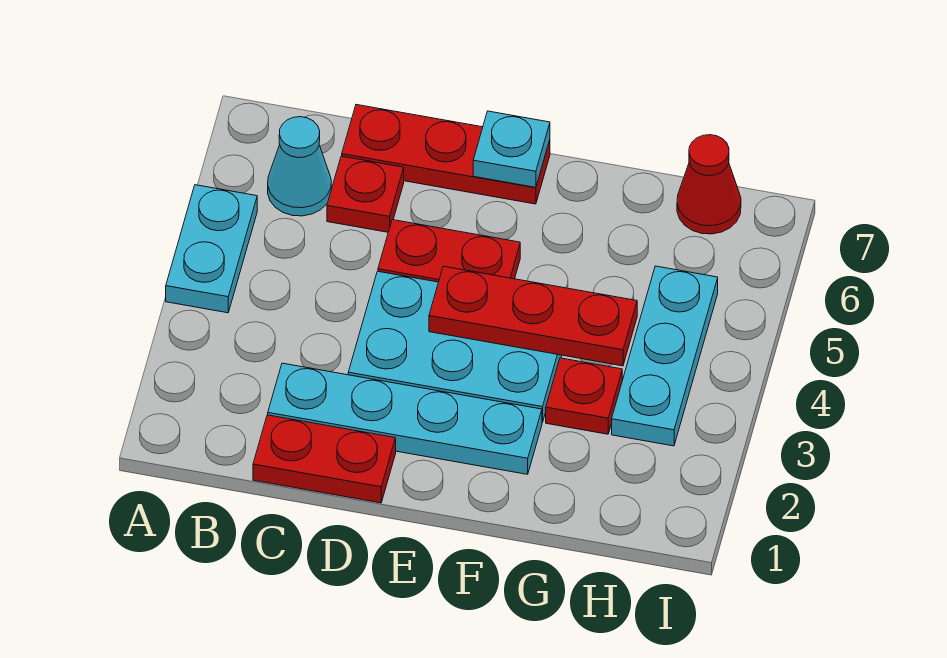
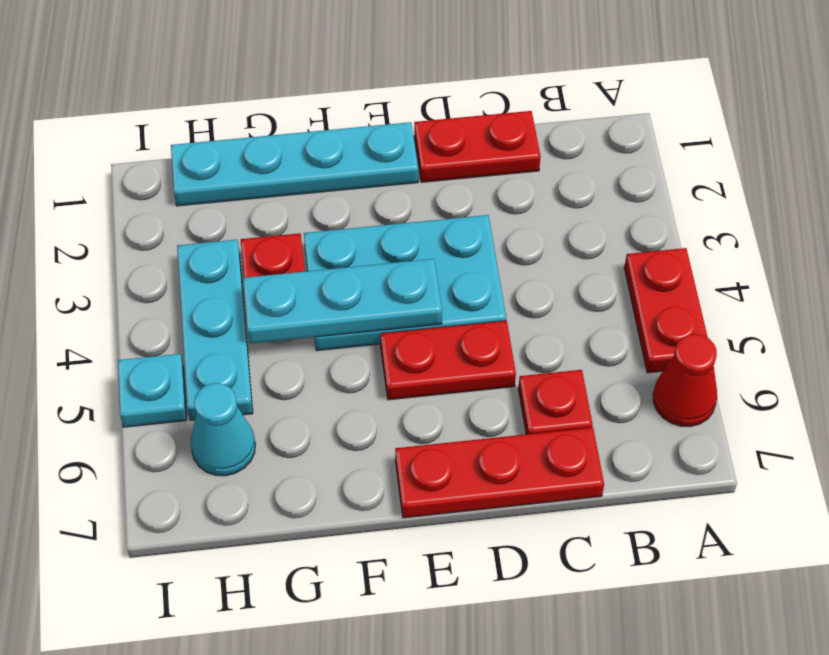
cyan plate A4:A5 level 1 -> red plate A4:A5 level 1
cyan cone B6 level 1 -> cyan cone H6 level 1
cyan plate C2:F2 level 1 -> cyan plate E1:H1 level 1
red plate E4:G4 level 2 -> cyan plate E4:G4 level 2
cyan plate E7 level 2 -> cyan plate I5 level 1
red cone H7 level 1 -> red cone A6 level 1

